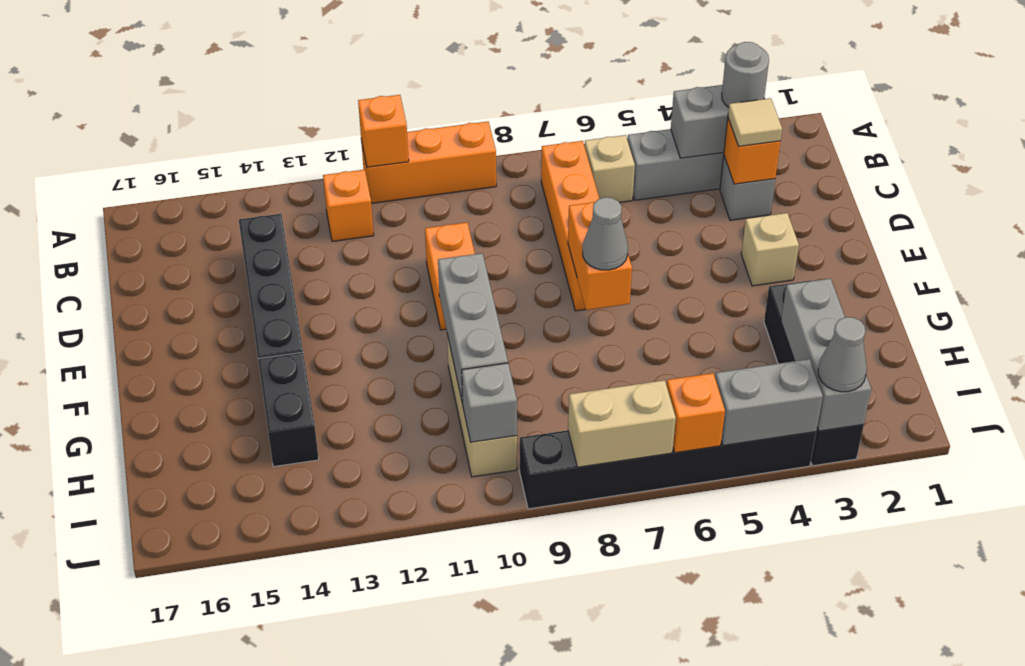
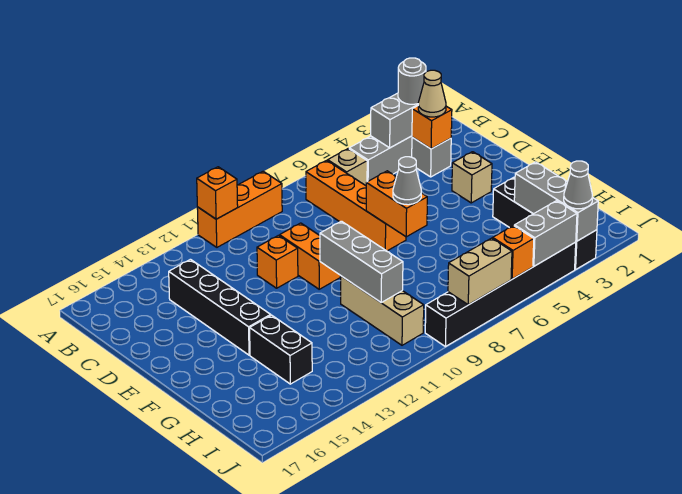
orange brick B12 level 1 -> orange brick D11 level 1
tan tile C3 level 3 -> tan cone C3 level 3
grey brick I10 level 2 -> none

